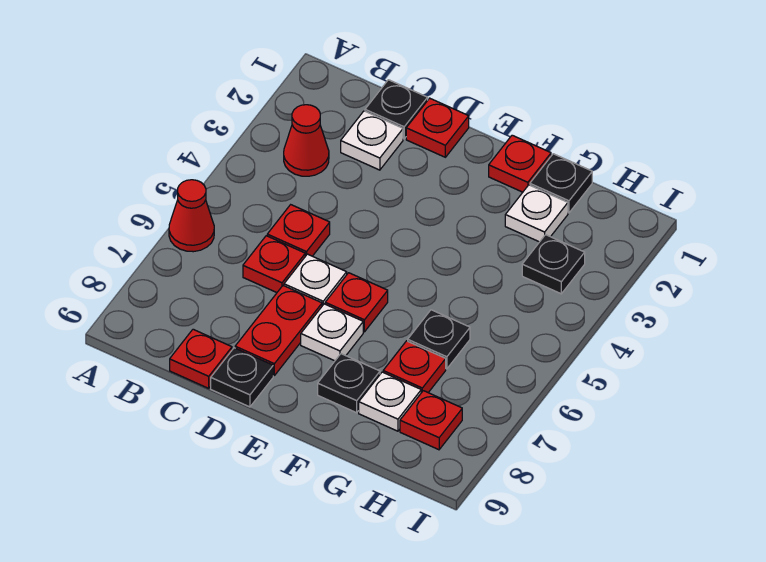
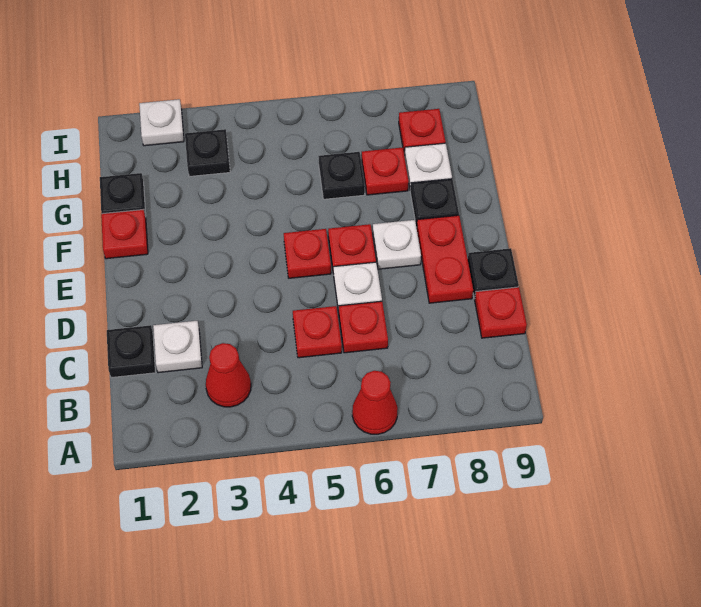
red plate D1 level 1 -> red plate E5 level 1
red plate D7:D8 level 1 -> red plate D8:E8 level 1
white plate G2 level 1 -> white plate I2 level 1

